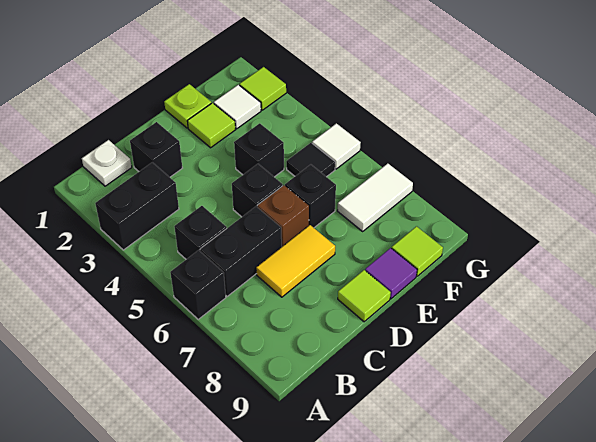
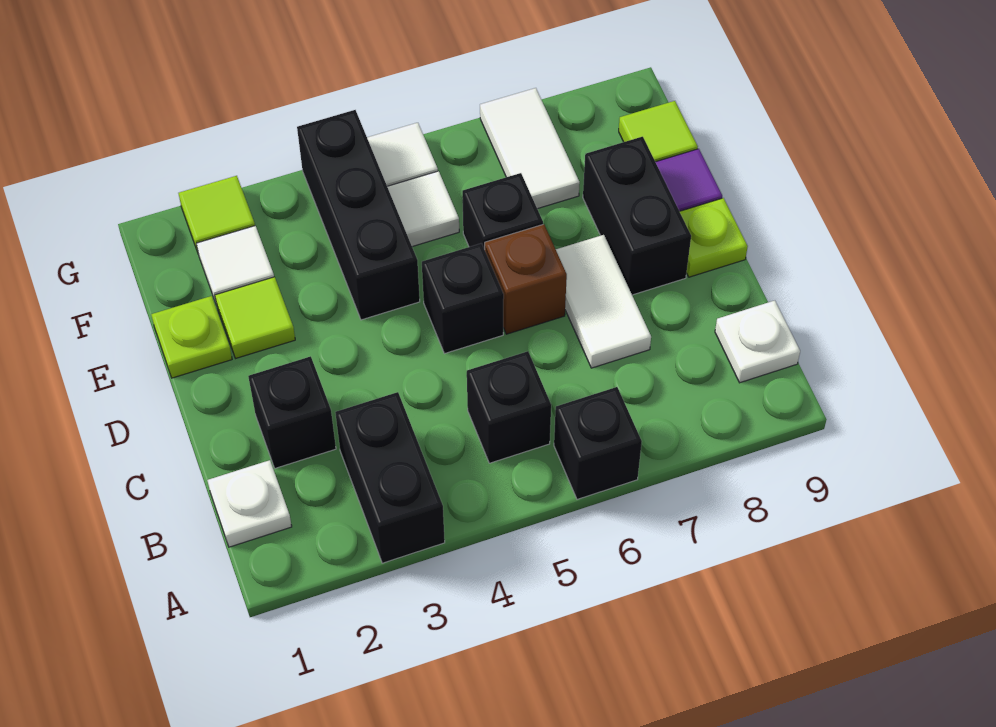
black brick B6:C6 level 1 -> black brick D8:E8 level 1
none -> white plate B9 level 1
yellow tile C7:D7 level 1 -> white tile C7:D7 level 1
lime tile D9 level 1 -> lime plate D9 level 1
black brick E4 level 1 -> black brick E4:G4 level 1
black tile F5 level 1 -> white tile F5 level 1

